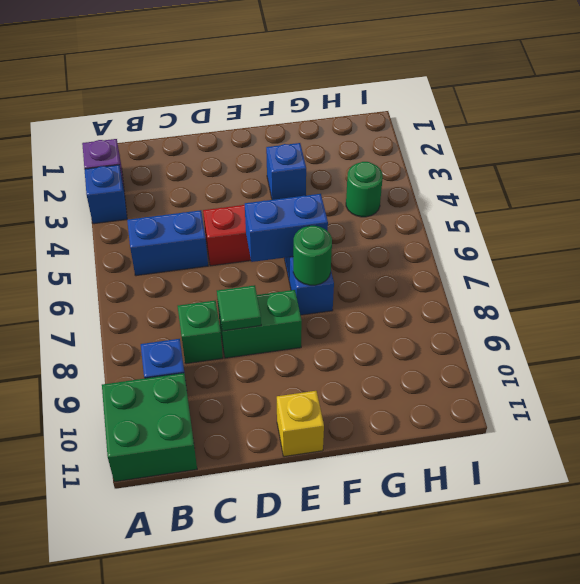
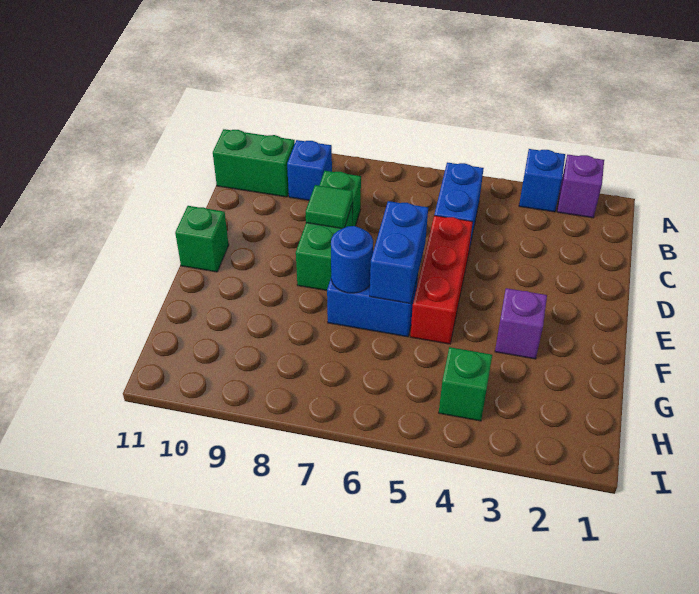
green brick A10:B11 level 1 -> green brick B10:B11 level 1
yellow brick E11 level 1 -> green brick E11 level 1
blue brick F3 level 1 -> purple brick F3 level 1
green round brick F7 level 2 -> blue round brick F7 level 2
green round brick H4 level 1 -> green brick H4 level 1

